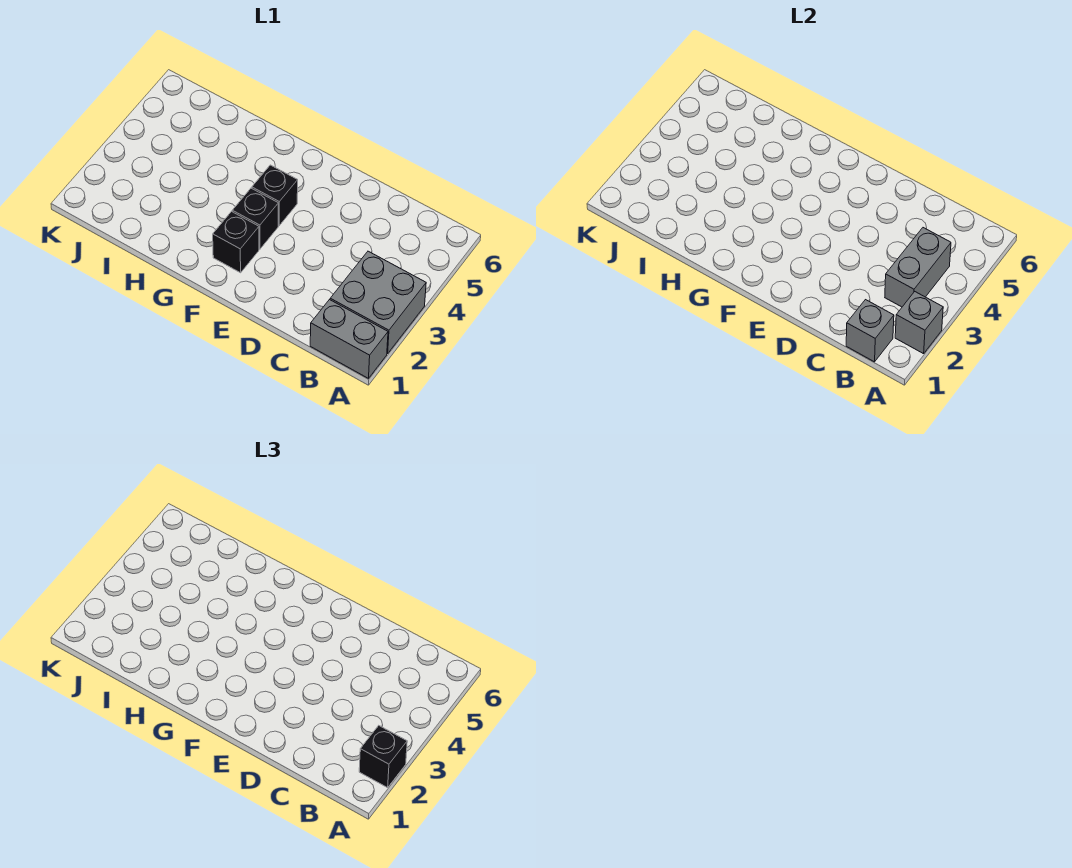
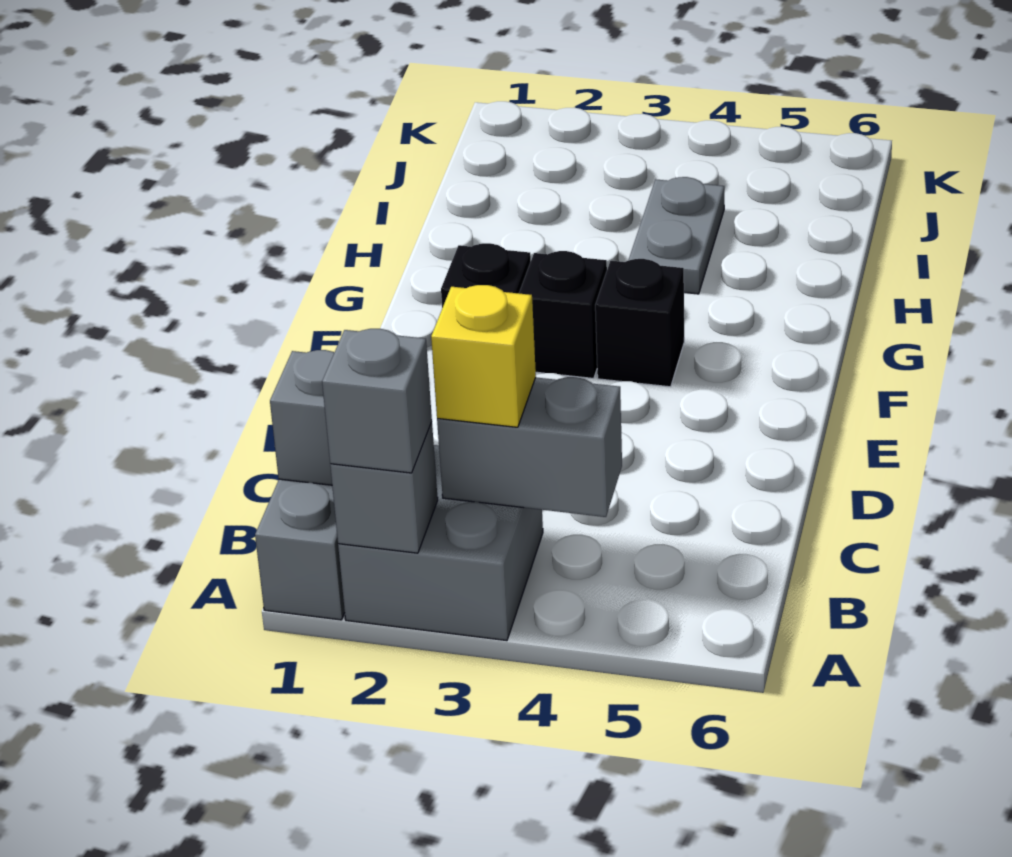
black brick A2 level 3 -> grey brick A2 level 3
none -> yellow brick B3 level 3
none -> grey plate H4:I4 level 1

